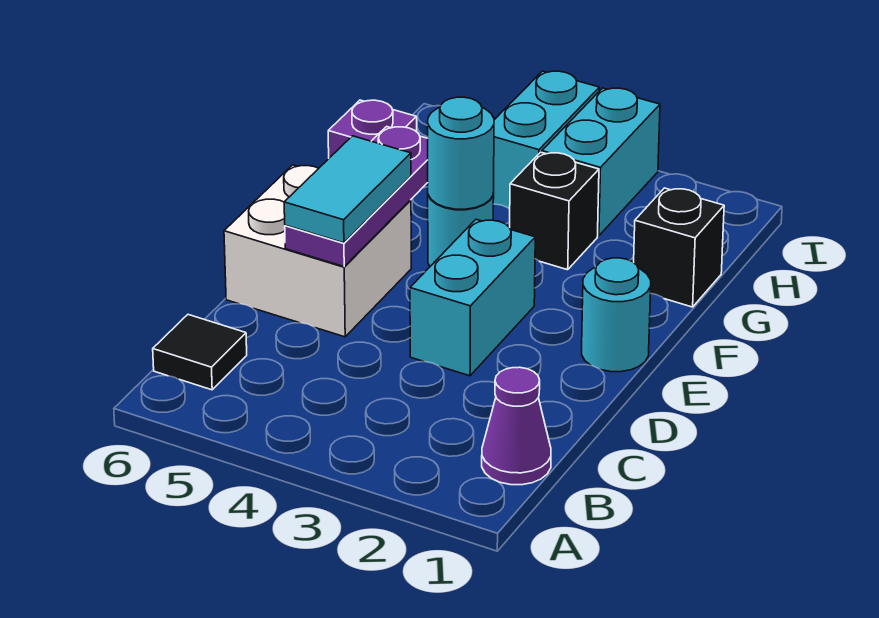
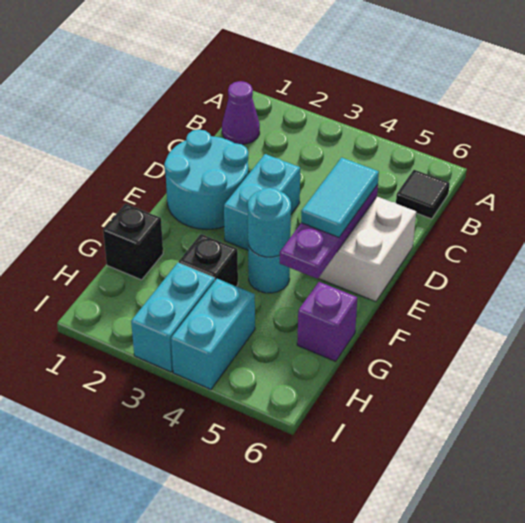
cyan round brick E1 level 1 -> cyan round brick D1:E2 level 1

